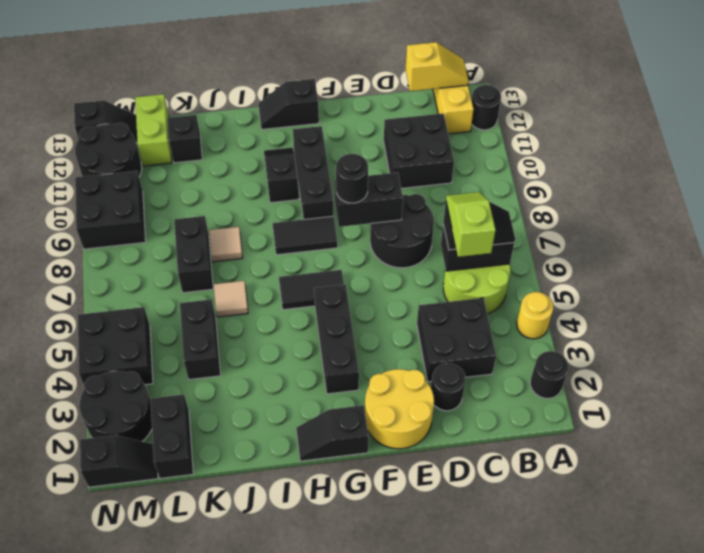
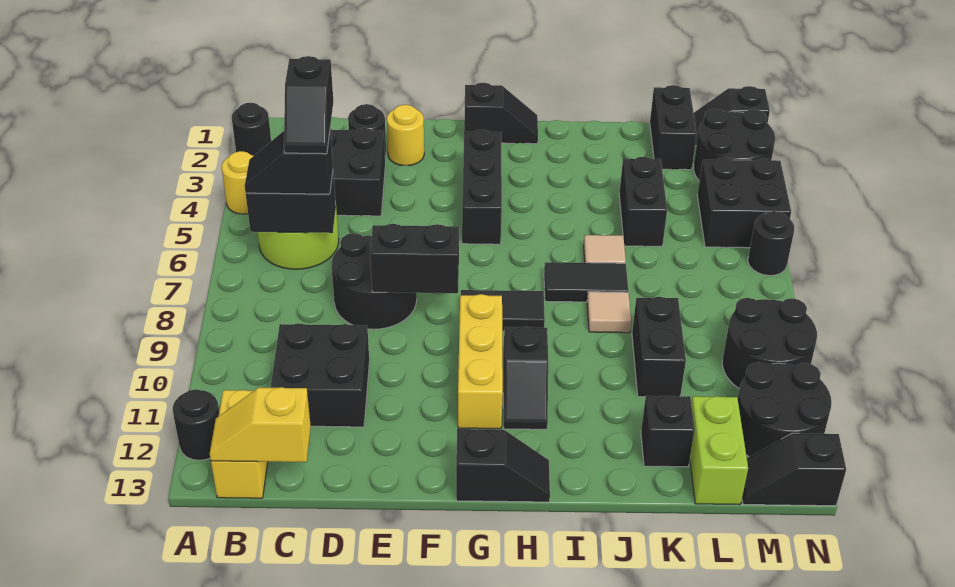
lime slope C5:C6 level 4 top 5 -> black slope C5:C6 level 4 top 5
yellow round brick E1:F2 level 1 -> yellow round brick E2 level 1
black round brick F8 level 3 -> black round brick N6 level 1
black tile G6:H6 level 1 -> black tile I7:J7 level 1
black brick G9:G11 level 1 -> yellow brick G9:G11 level 1
black brick K7:K8 level 1 -> black brick K9:K10 level 1
black brick M9:N10 level 1 -> black round brick M9:N10 level 1

